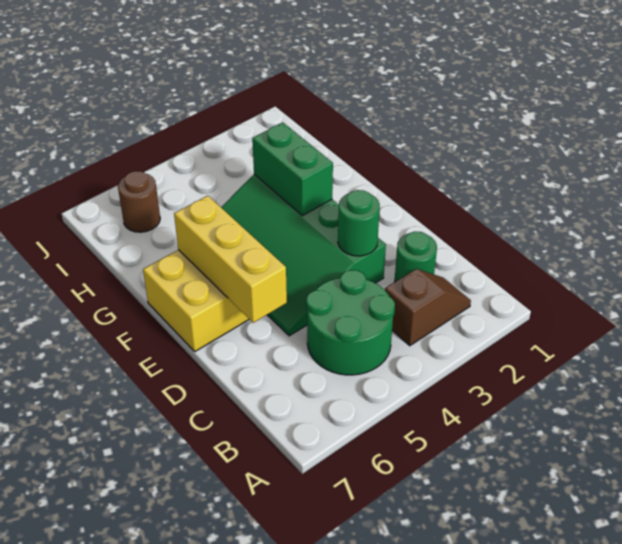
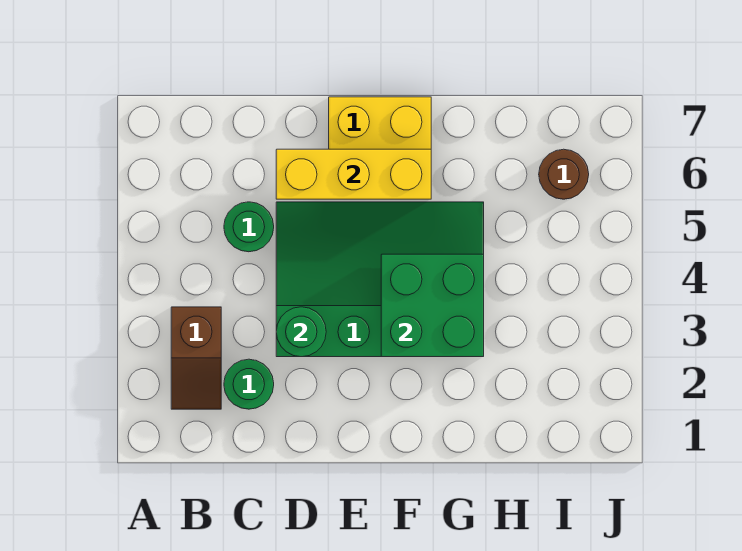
green round brick B4:C5 level 1 -> green round brick C5 level 1
green brick F3:G3 level 2 -> green brick F3:G4 level 2

